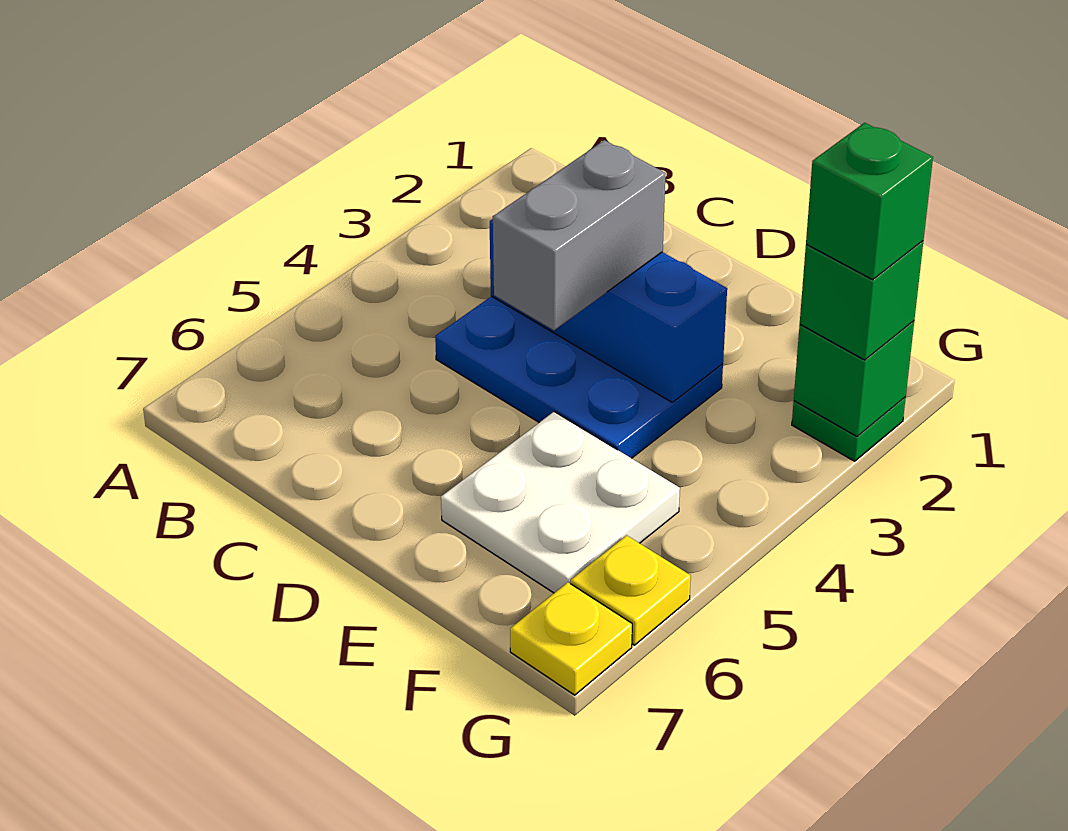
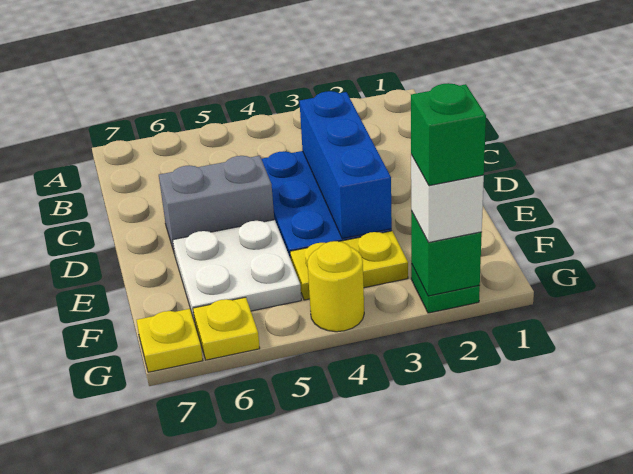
grey brick D3:D4 level 3 -> grey brick D5:D6 level 1
none -> yellow plate F3:F4 level 1
green brick G2 level 3 -> white brick G2 level 3
none -> yellow round brick G4 level 1

